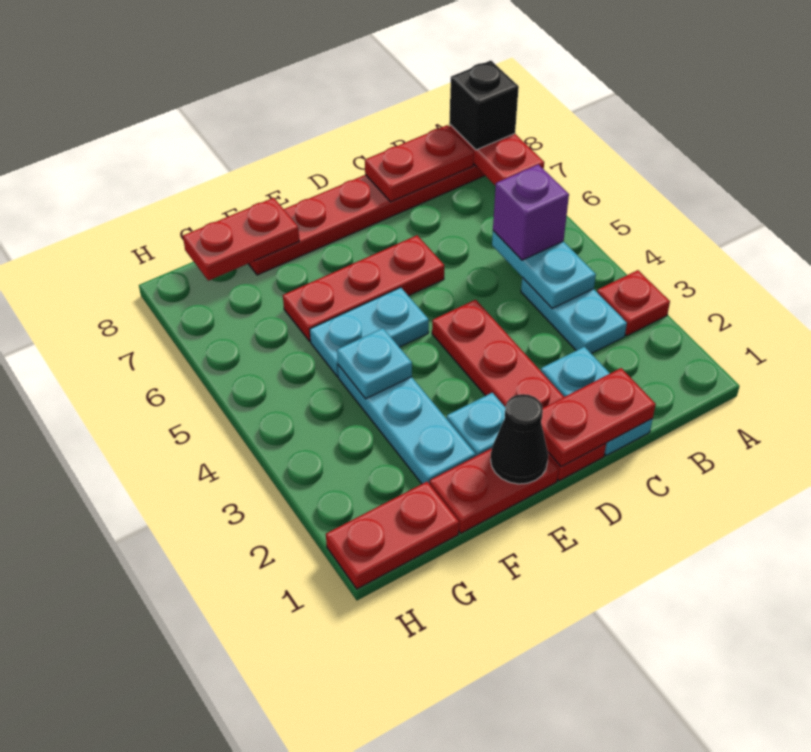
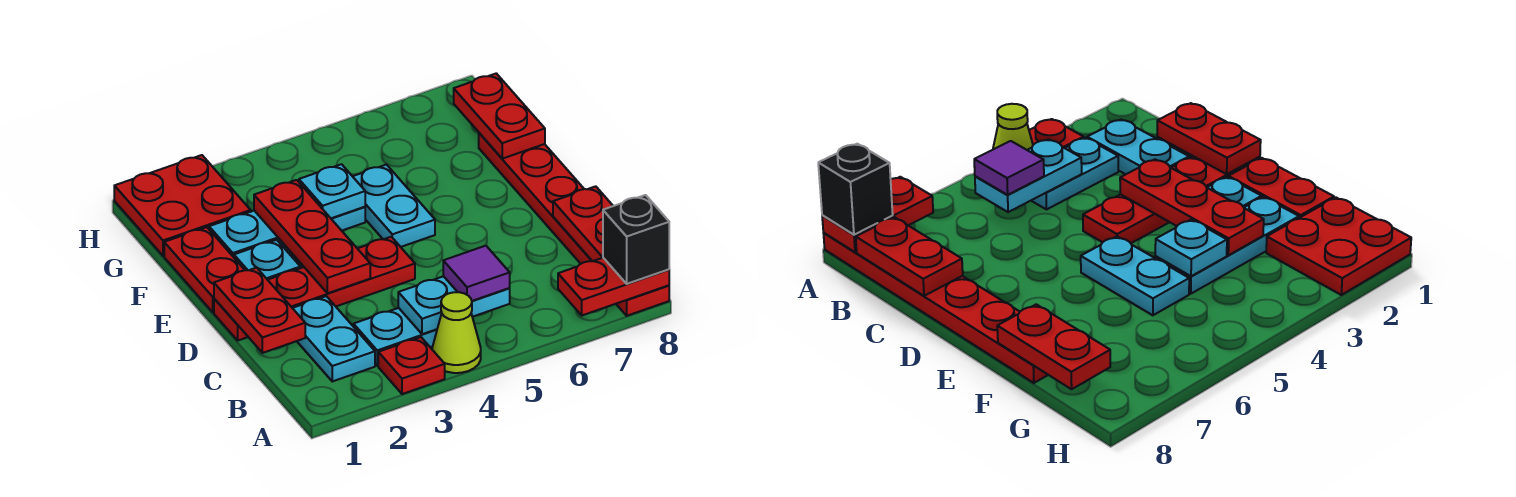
none -> lime cone A4 level 1
purple brick B5 level 3 -> purple tile B5 level 3
cyan plate C1:C2 level 1 -> cyan plate B2:C2 level 1
red plate D6:F6 level 1 -> red plate D3:F3 level 2
black cone E1 level 2 -> none
red plate G1:H1 level 1 -> red plate G1:H2 level 1

